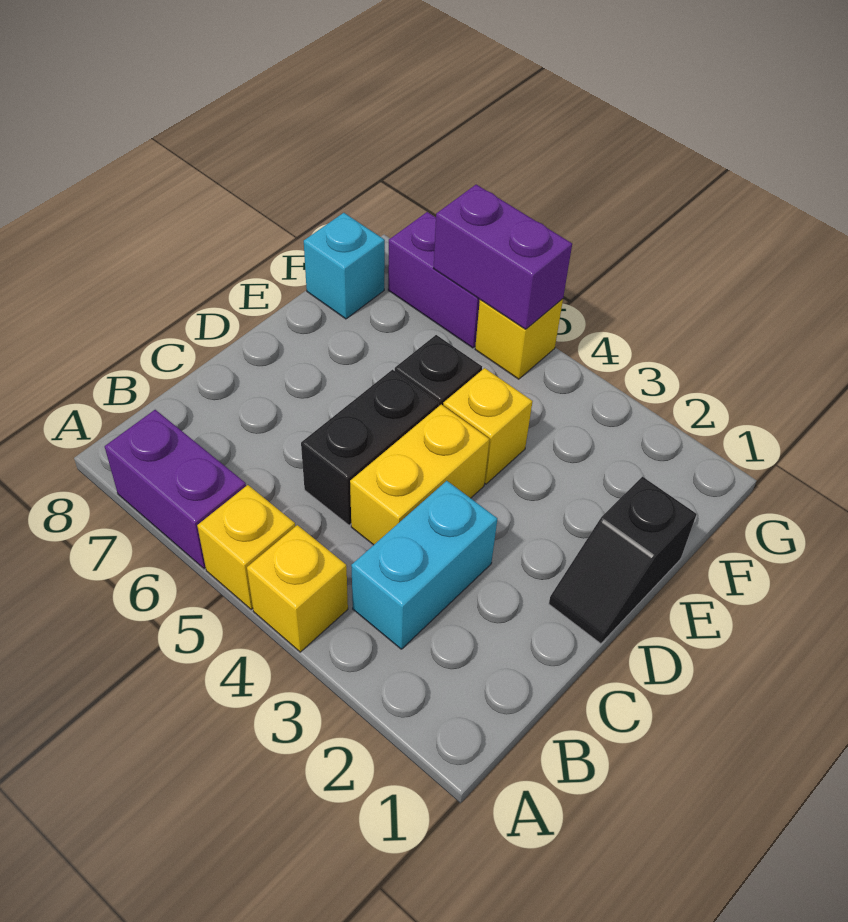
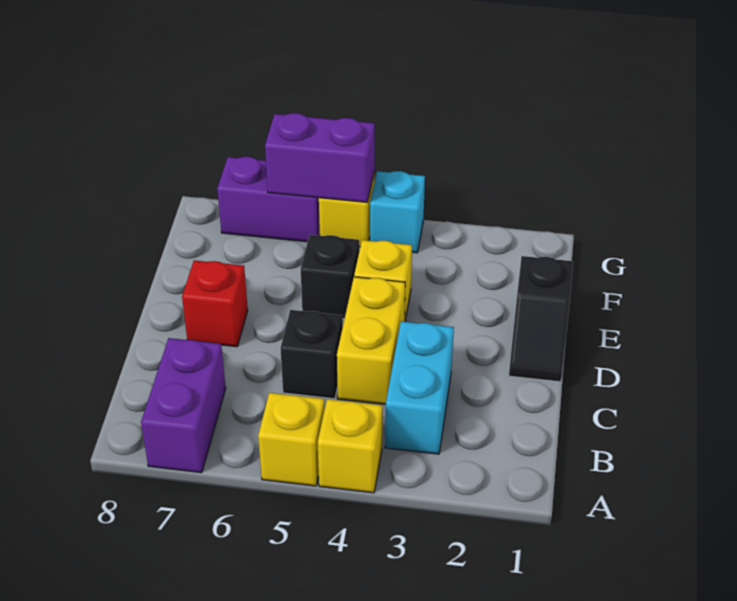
purple brick A6:A7 level 1 -> purple brick A7:B7 level 1
black brick C5:D5 level 1 -> black brick C5 level 1
none -> red brick D7 level 1
cyan brick F8 level 1 -> cyan brick G4 level 1

